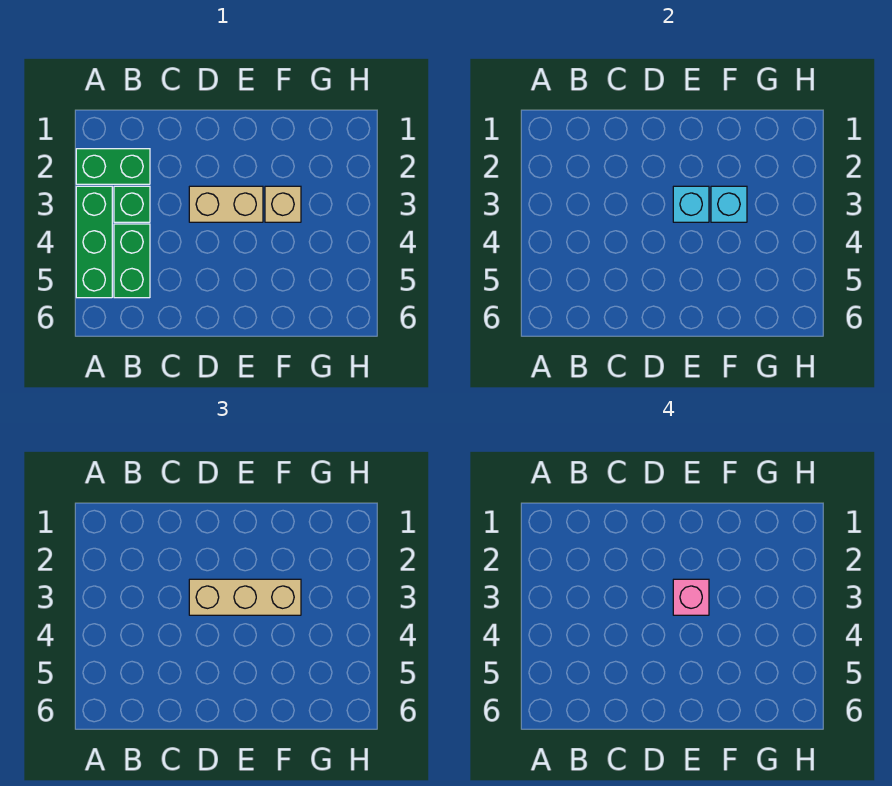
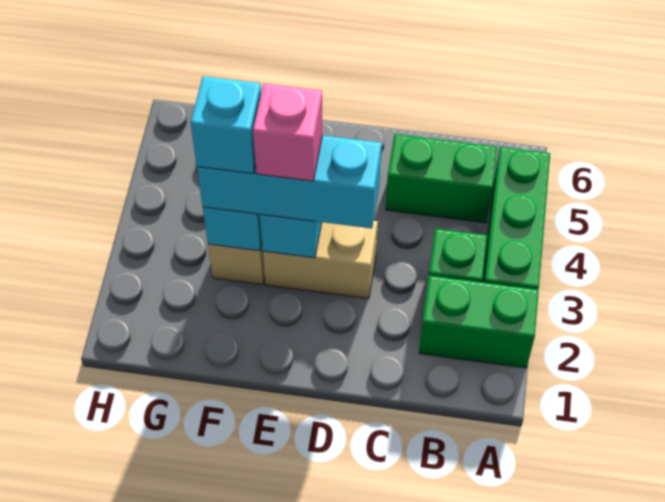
green brick B4:B5 level 1 -> green brick B5:C5 level 1
tan brick D3:F3 level 3 -> cyan brick D3:F3 level 3
none -> cyan brick F3 level 4

